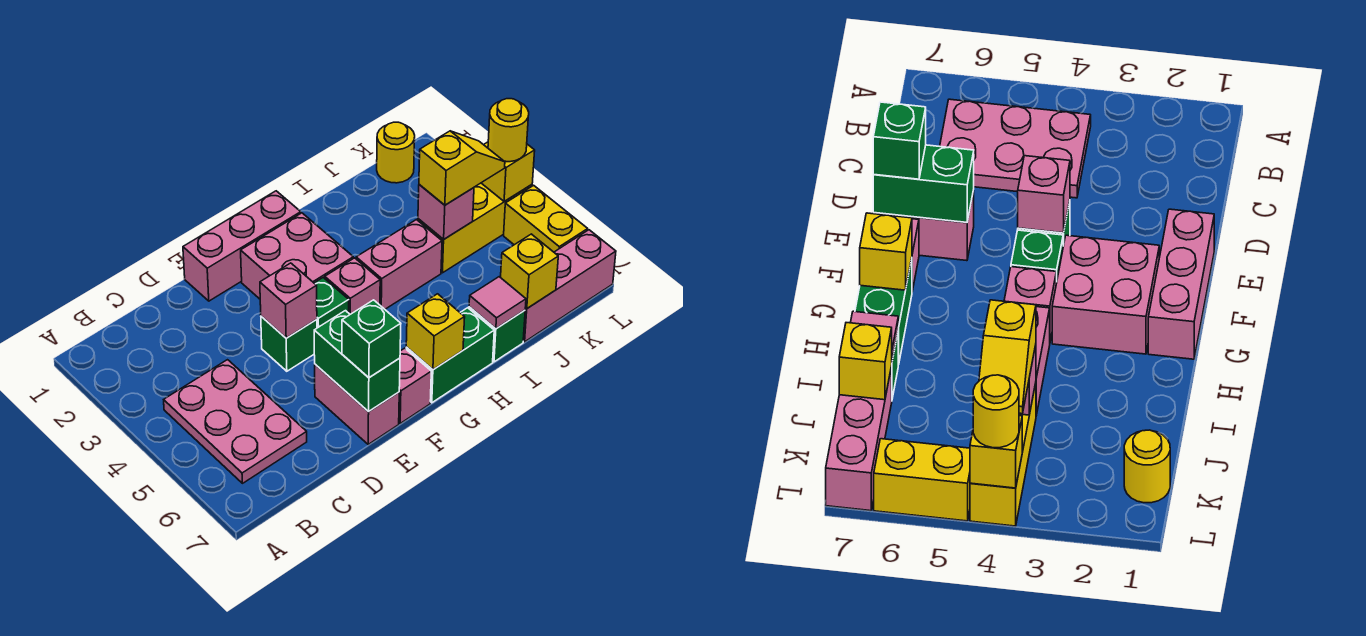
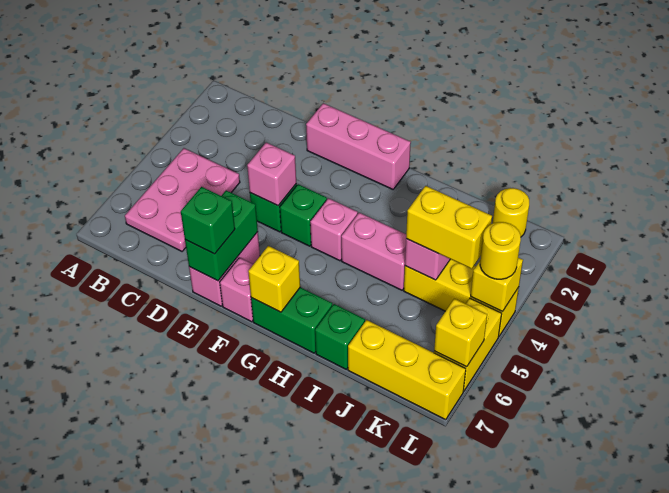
pink brick F2:G3 level 1 -> none
pink tile I7 level 2 -> none
yellow slope J4:K4 level 3 top J -> yellow brick J4:K4 level 3
pink brick J7:L7 level 1 -> yellow brick J7:L7 level 1
yellow brick J7 level 2 -> yellow brick L6 level 2

